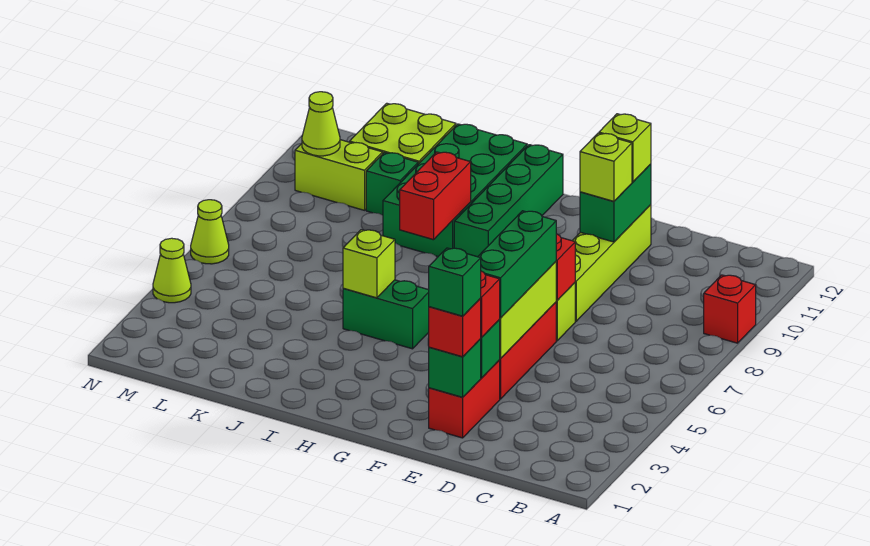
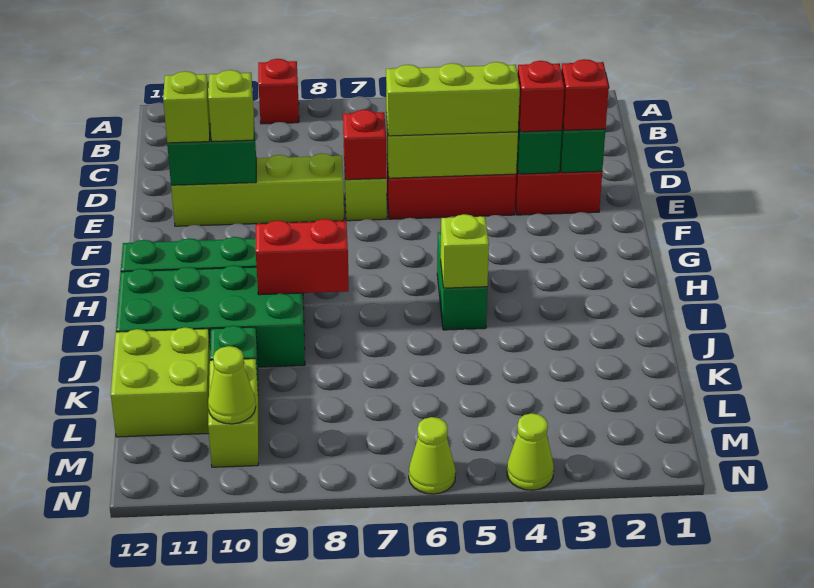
green brick E2 level 4 -> none
green brick E4:E6 level 3 -> lime brick E4:E6 level 3

